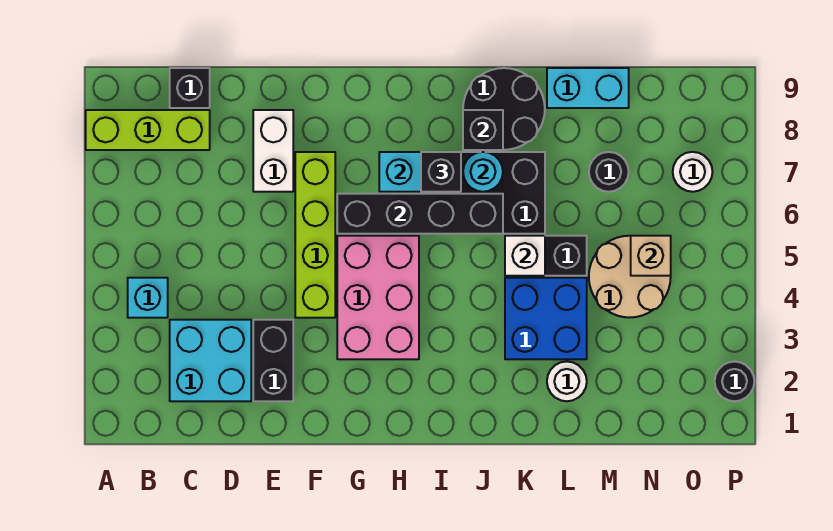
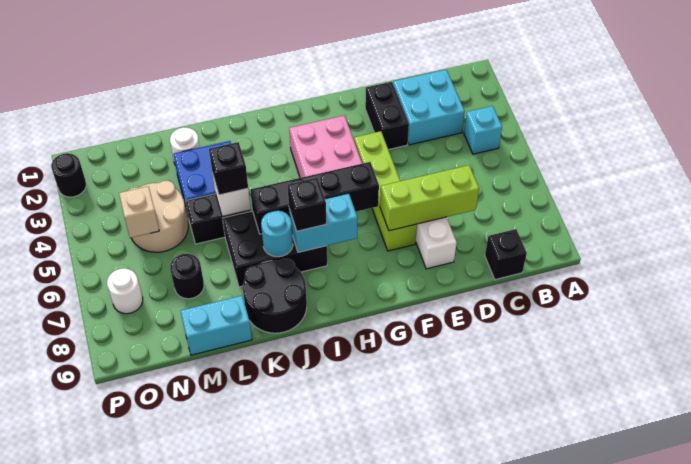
lime brick A8:C8 level 1 -> lime brick D7:F7 level 2
black brick J8 level 2 -> black brick K5 level 3

